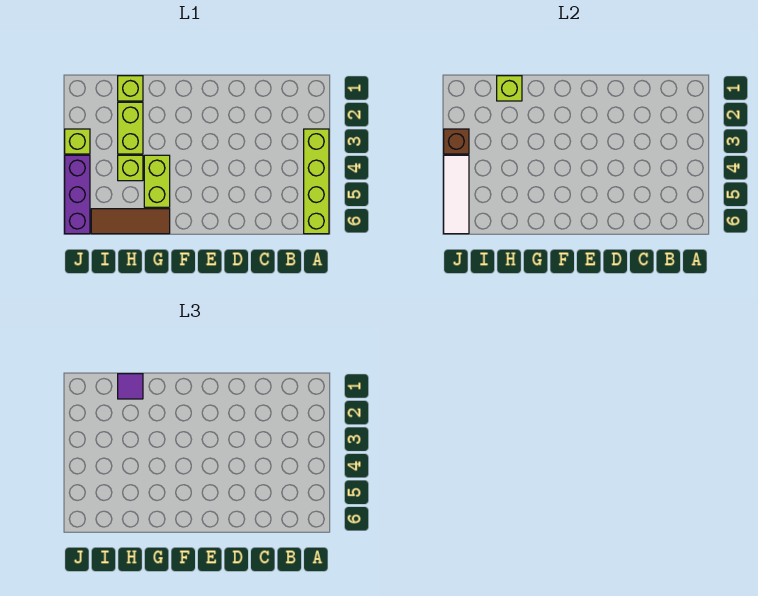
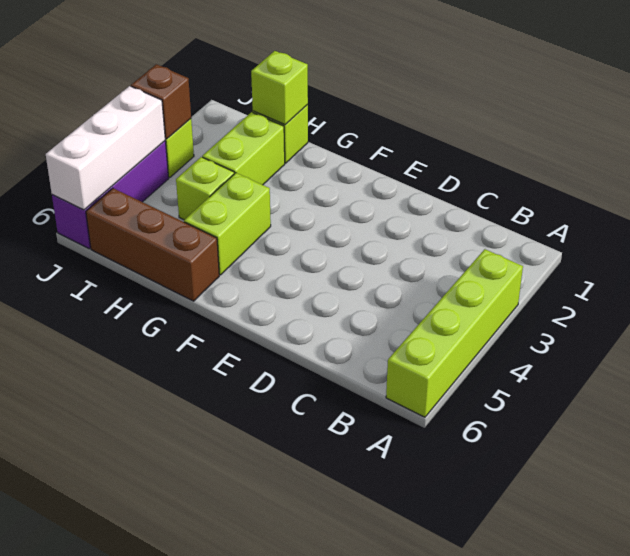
brown tile G6:I6 level 1 -> brown brick G6:I6 level 1
purple tile H1 level 3 -> none
white tile J4:J6 level 2 -> white brick J4:J6 level 2

